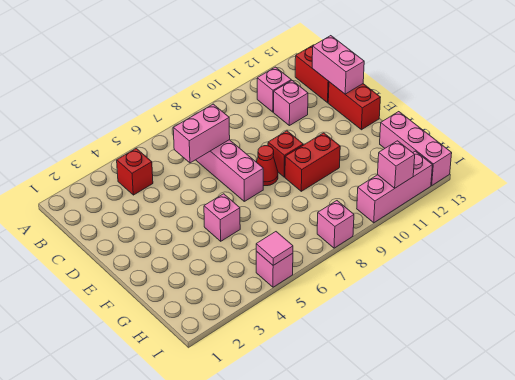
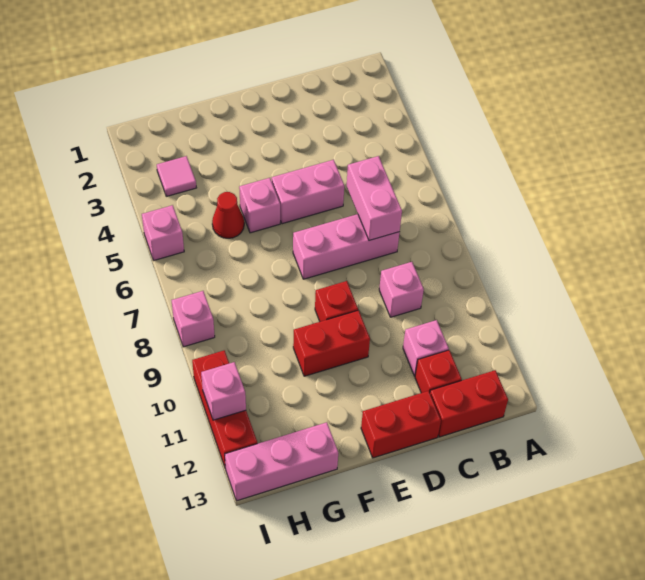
red brick B4 level 1 -> red brick C12 level 1
pink brick B11 level 1 -> pink brick C9 level 1
pink brick C13:D13 level 2 -> pink brick D5:E5 level 1
red cone E8 level 1 -> red cone G5 level 1
red brick F9:F10 level 1 -> red brick E10:F10 level 1
pink tile I5 level 2 -> pink tile H3 level 1
pink brick I10:I12 level 1 -> red brick I10:I12 level 1

